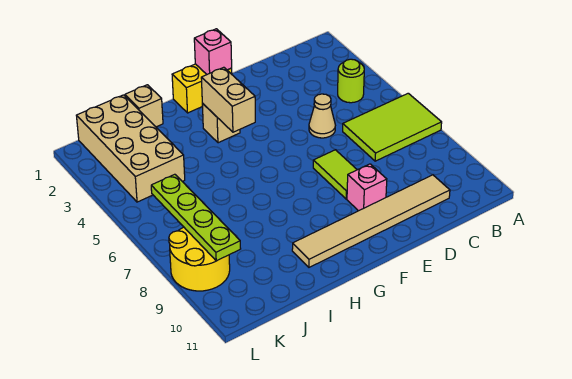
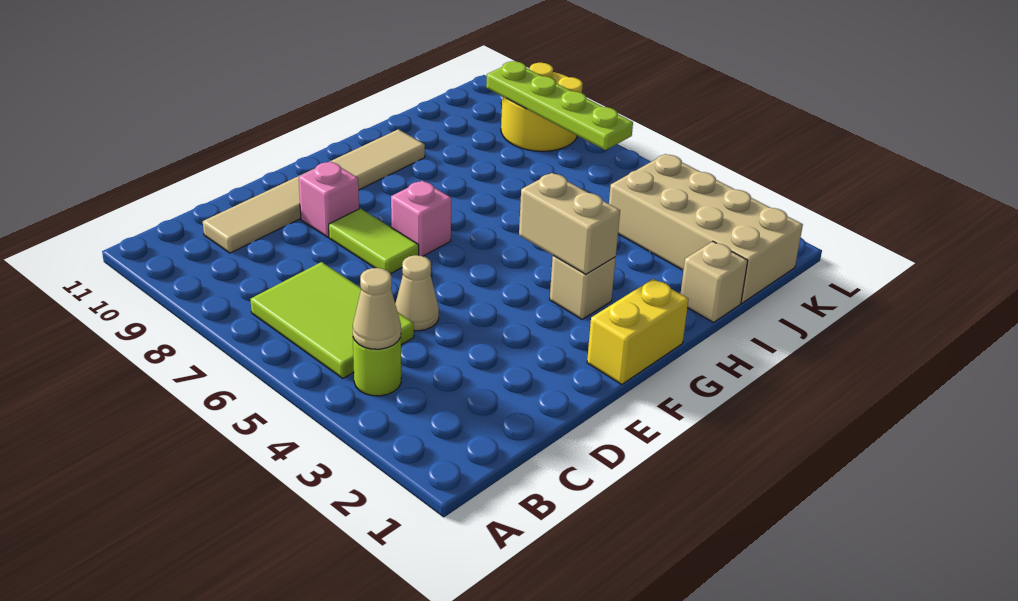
lime tile A6:C7 level 1 -> lime tile B5:C7 level 1
none -> tan cone B4 level 2
pink brick F1 level 2 -> pink brick F7 level 1

